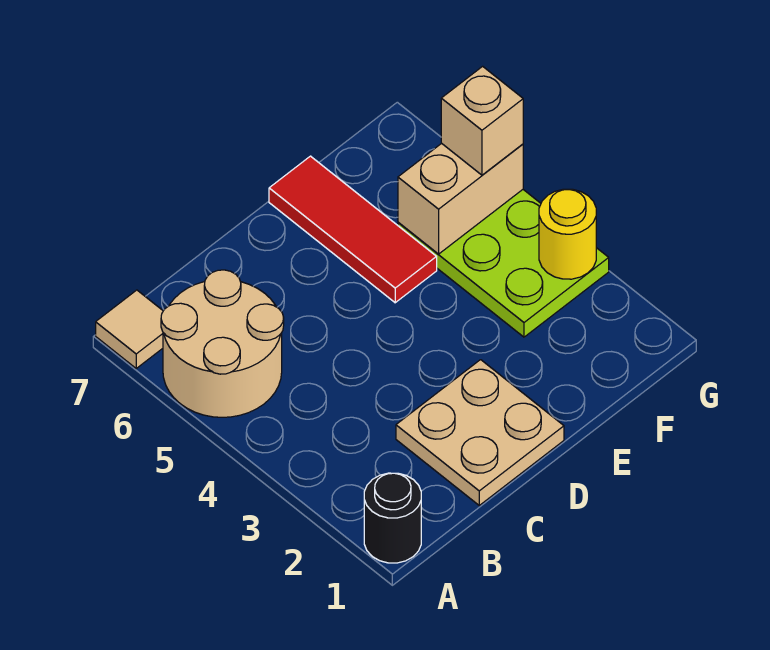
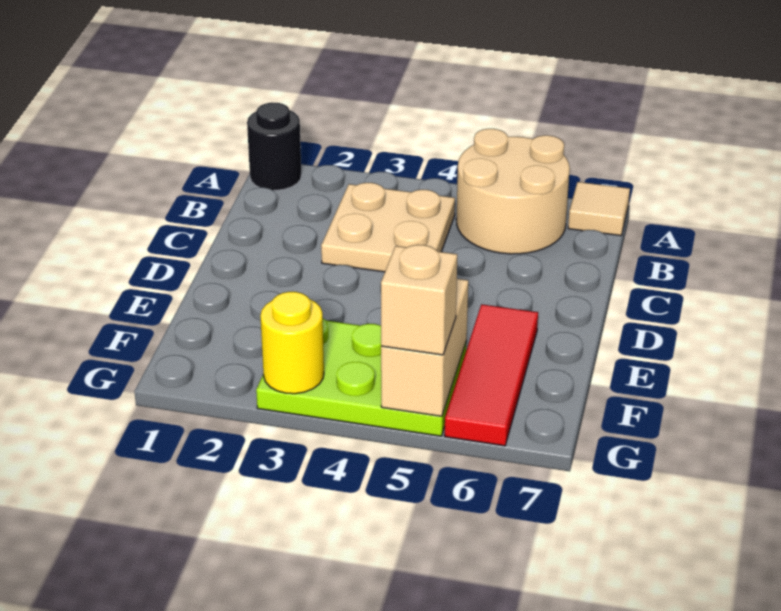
tan plate C1:D2 level 1 -> tan plate B3:C4 level 1
red tile E5:E7 level 1 -> red tile E6:G6 level 1

